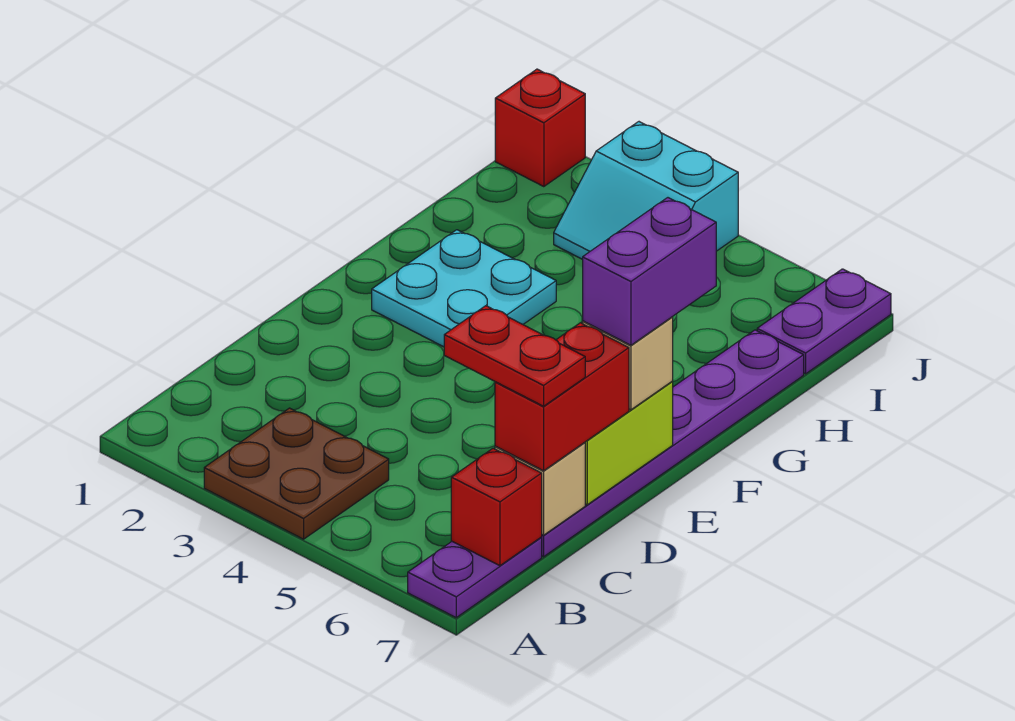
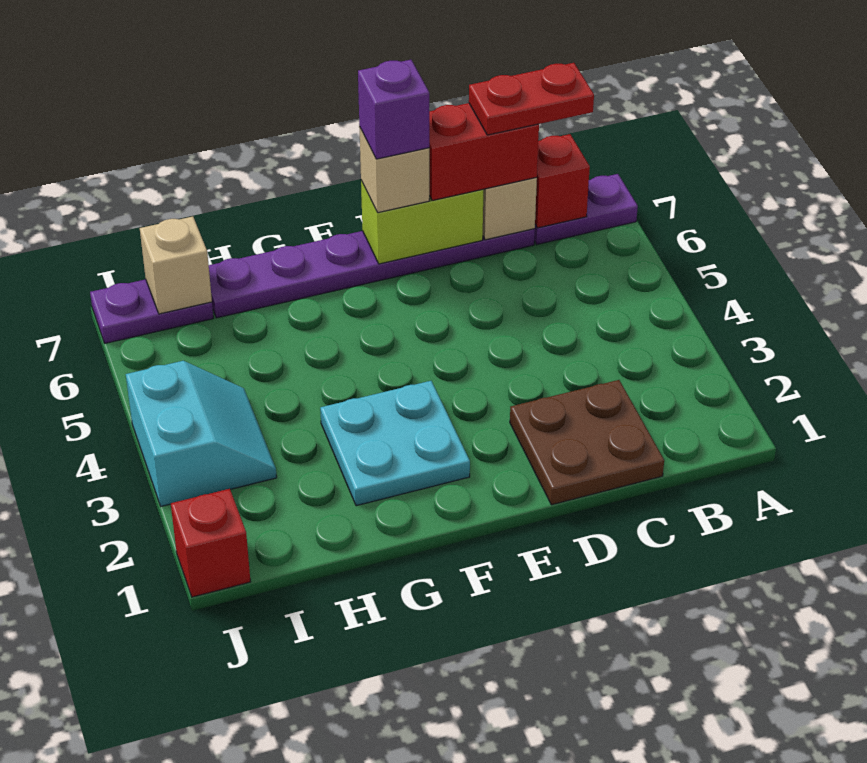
brown plate A3:B4 level 1 -> brown plate C1:D2 level 1
red plate C6:C7 level 4 -> red plate B7:C7 level 4
purple brick E7:F7 level 4 -> purple brick E7 level 4
none -> tan brick I7 level 2

